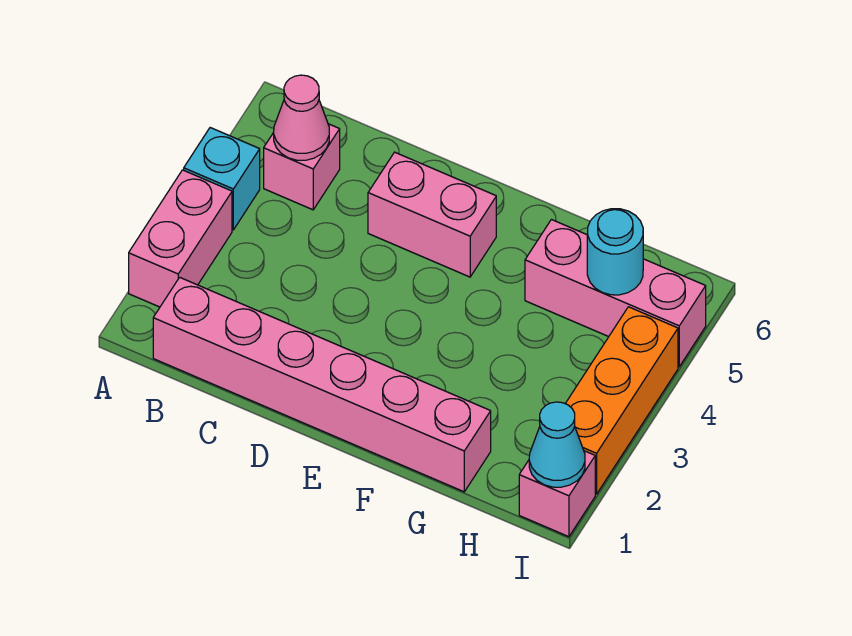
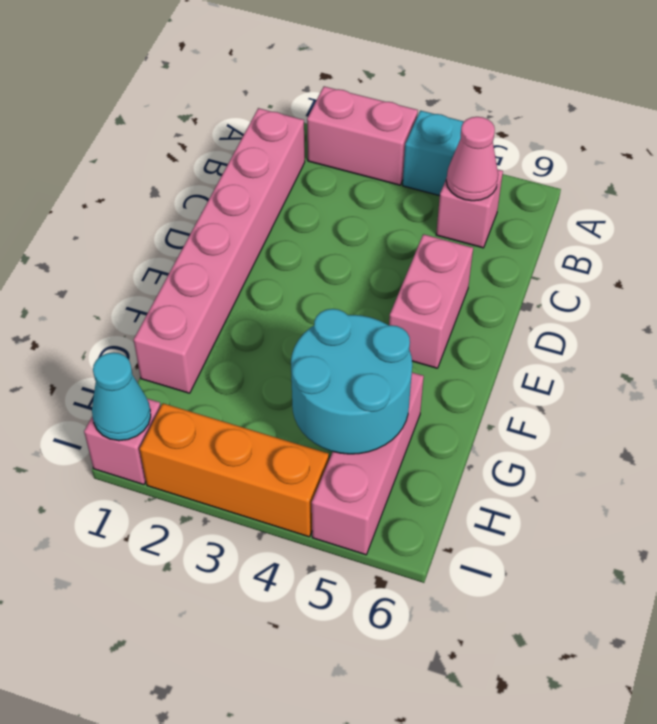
cyan round brick H5 level 2 -> cyan round brick G4:H5 level 2

